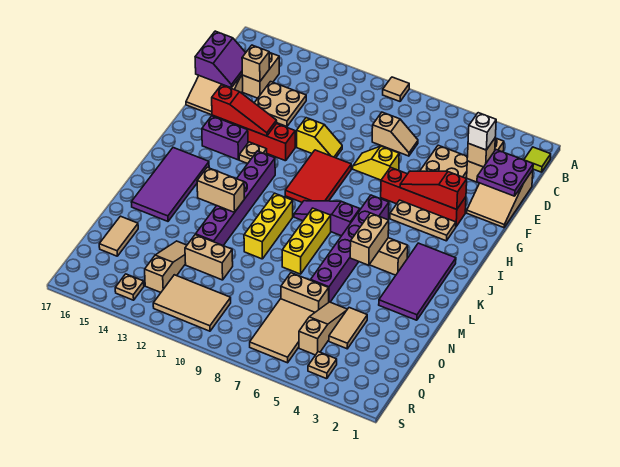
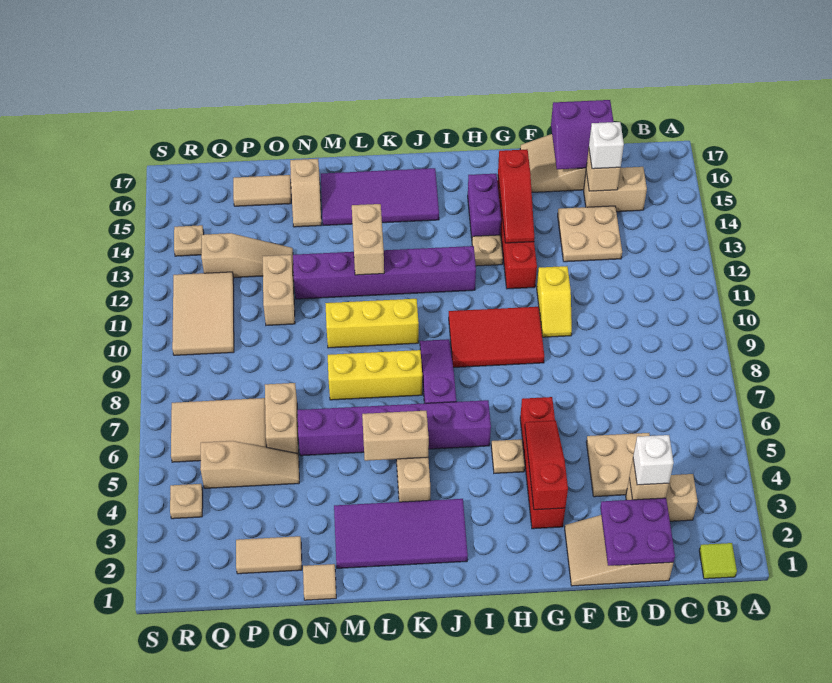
tan tile A9 level 1 -> tan tile N1 level 1
tan slope D7:D8 level 1 top 8 -> tan slope N15:N16 level 1 top 16
none -> white brick D15 level 3
yellow slope F7:F8 level 1 top 7 -> none
tan plate H3:H5 level 1 -> tan plate H5 level 1
tan tile O4:P4 level 1 -> tan tile O2:P2 level 1

